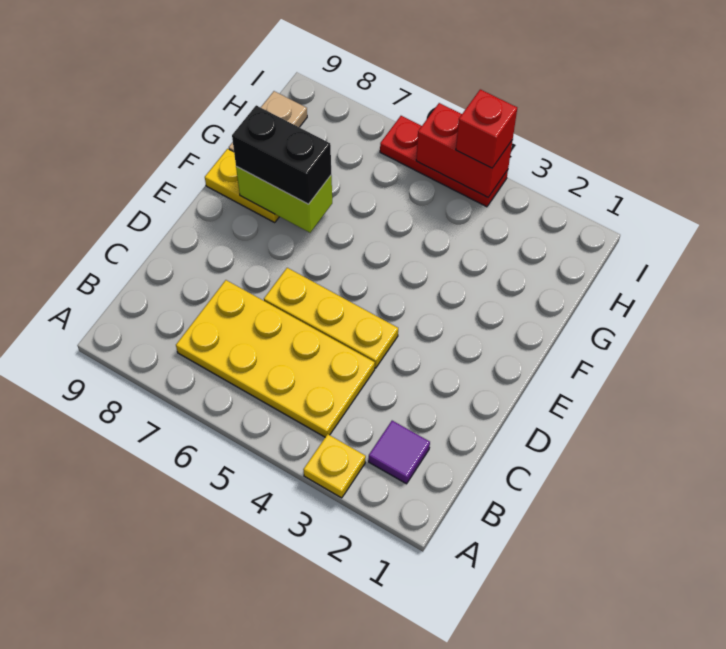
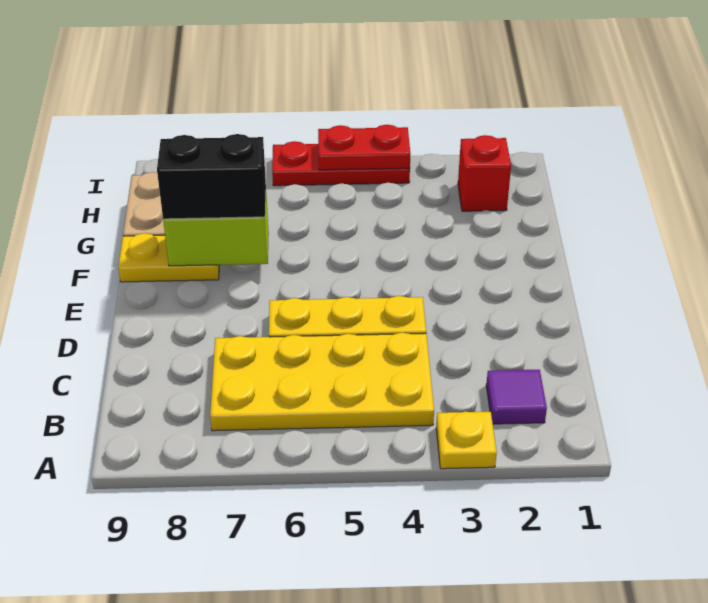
red brick I4:I5 level 2 -> red plate I4:I5 level 2
red brick I4 level 3 -> red brick H2 level 1

